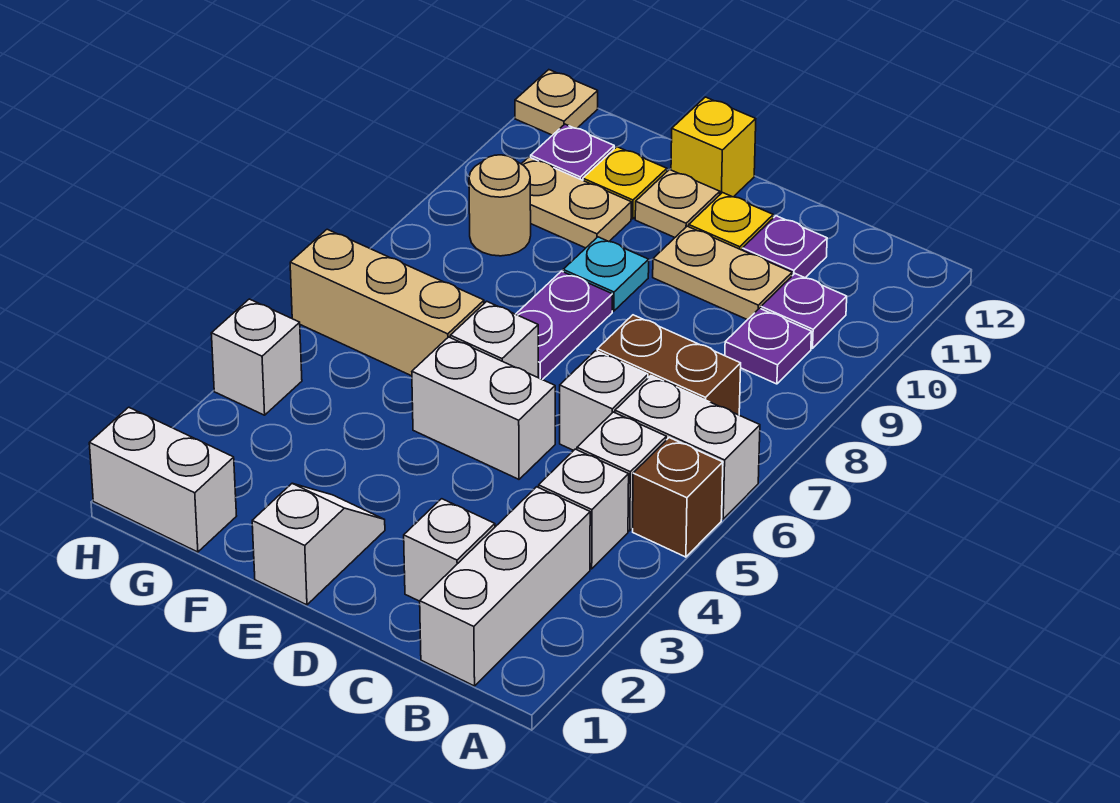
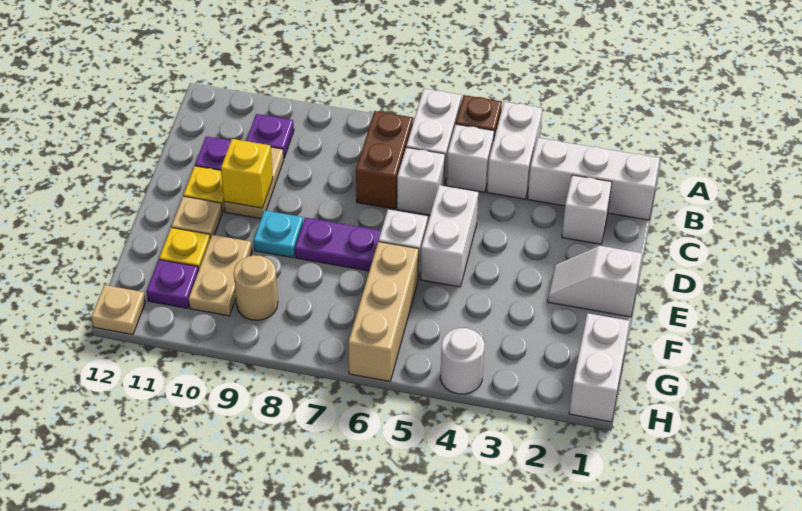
white brick B4 level 1 -> white brick A4:B4 level 1
purple plate B9 level 1 -> none
yellow brick E12 level 1 -> yellow brick D10 level 2
white brick H4 level 1 -> white round brick H4 level 1

